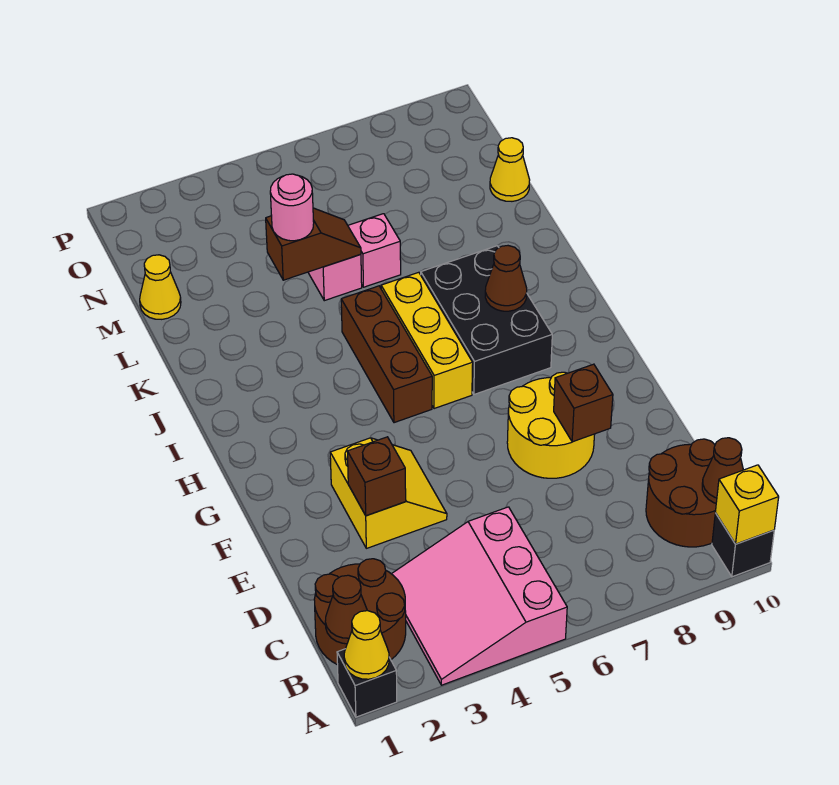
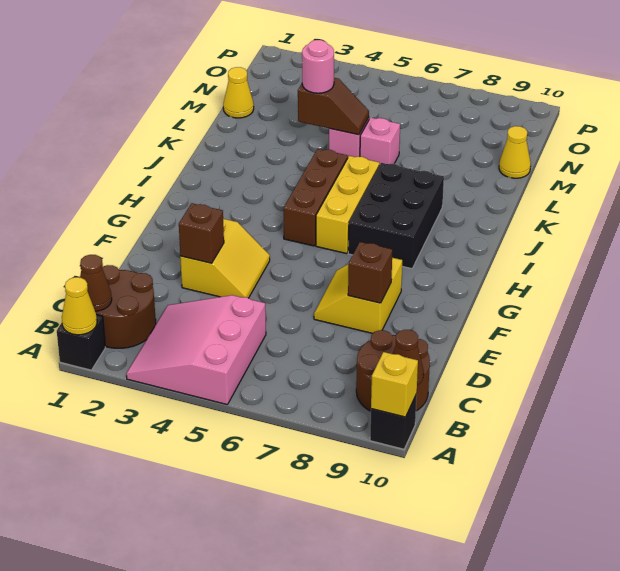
yellow round brick E7:F8 level 1 -> yellow slope E7:F8 level 1 top 8
brown cone I8 level 2 -> none

